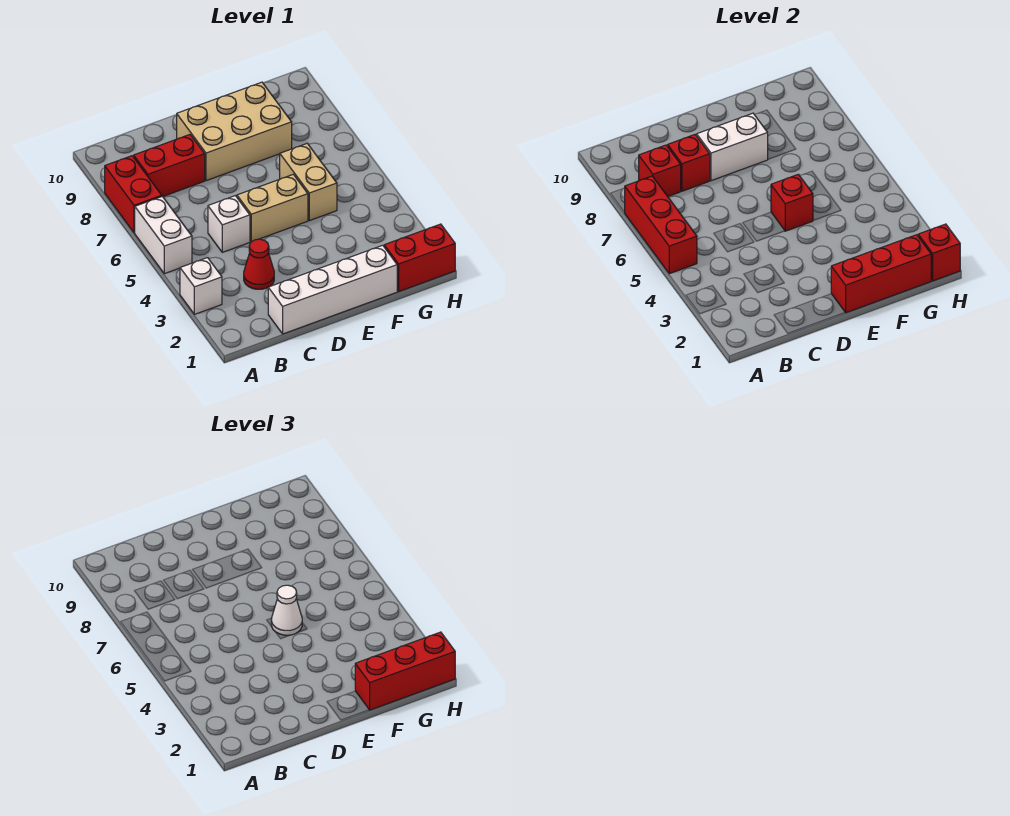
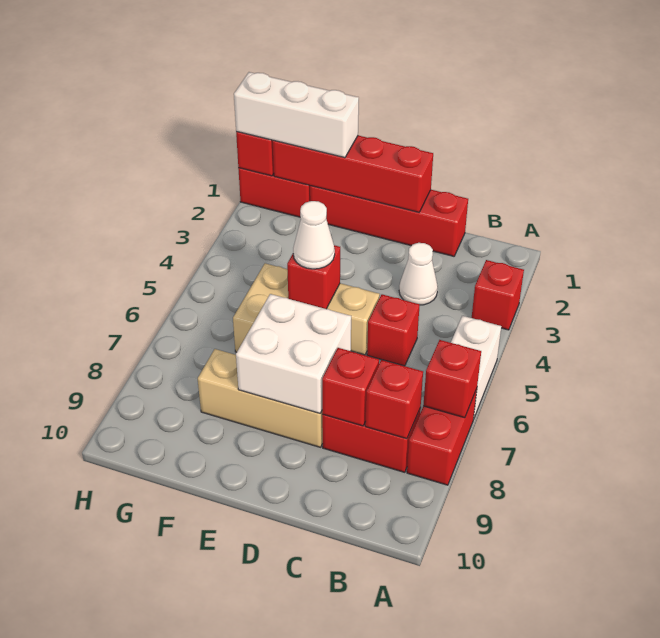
white brick A3 level 1 -> red brick A3 level 1
red brick A5:A7 level 2 -> red brick A7 level 2
white brick C1:F1 level 1 -> red brick C1:F1 level 1
red cone C3 level 1 -> white cone C3 level 1
white brick C5 level 1 -> red brick C5 level 1
tan brick D8:F9 level 1 -> tan brick D8:F8 level 1
white brick D8:E8 level 2 -> white brick D7:E8 level 2
red brick E1:G1 level 2 -> red brick D1:G1 level 2
red brick F1:H1 level 3 -> white brick F1:H1 level 3

